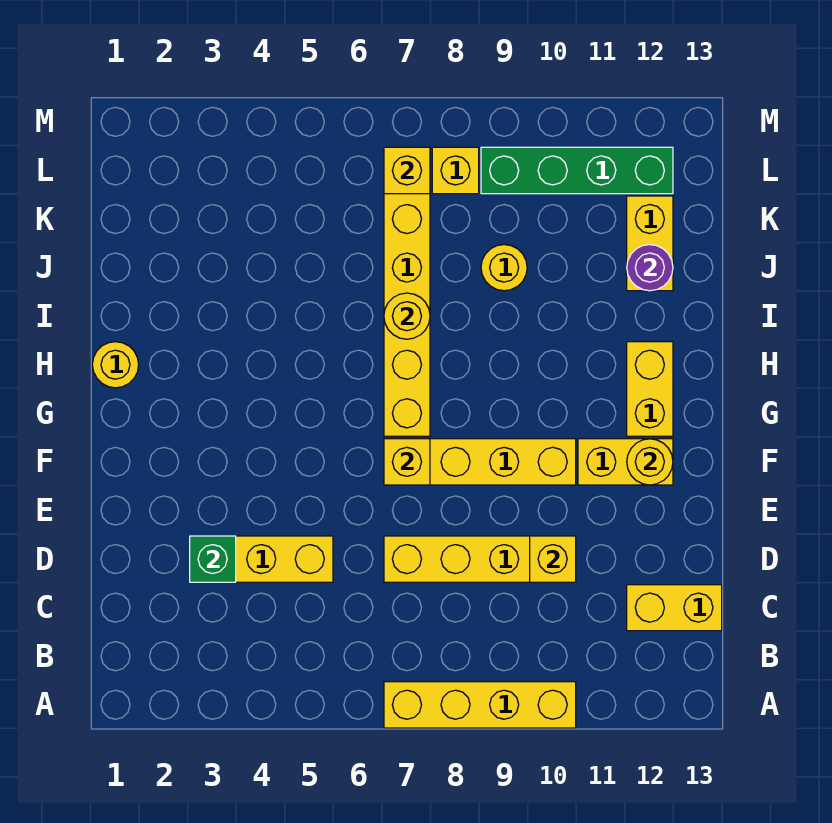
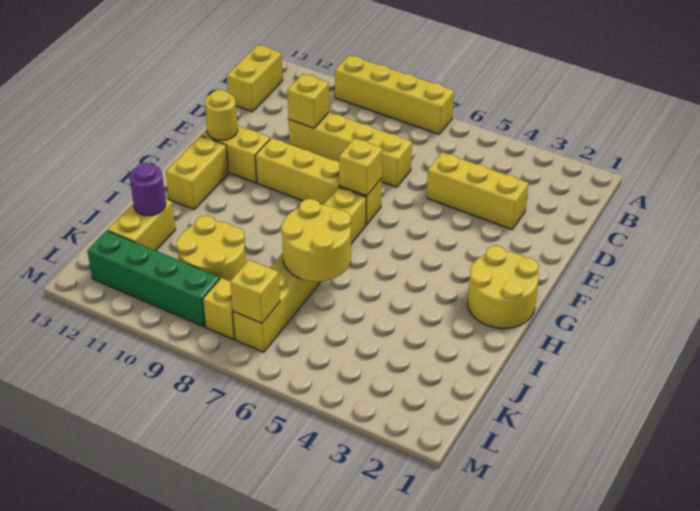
yellow brick C12:C13 level 1 -> yellow brick B13:C13 level 1
green brick D3 level 2 -> none
yellow round brick H1 level 1 -> yellow round brick G1:H2 level 1
yellow round brick I7 level 2 -> yellow round brick I6:J7 level 2
yellow round brick J9 level 1 -> yellow round brick J9:K10 level 1

